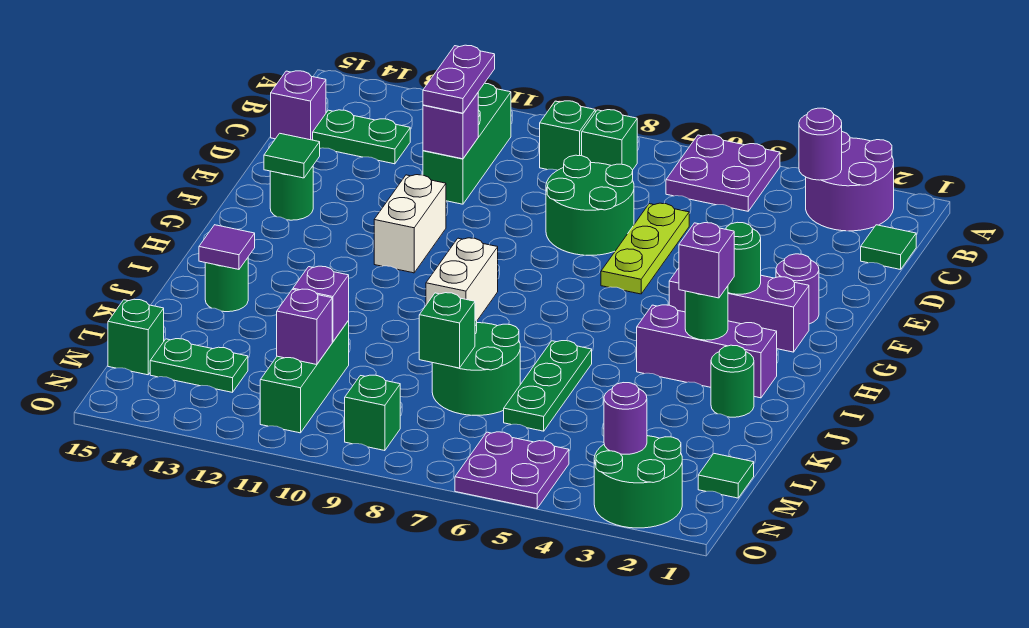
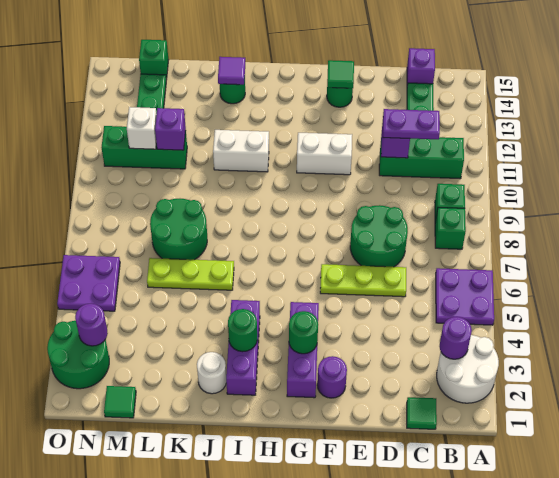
purple round brick A2:B3 level 1 -> white round brick A2:B3 level 1
white brick H9:I9 level 1 -> white brick I11:J11 level 1
purple brick I3 level 3 -> none
green round brick J2 level 1 -> white round brick J2 level 1
green plate J6:L6 level 1 -> lime plate J6:L6 level 1
green brick L8 level 2 -> none
purple brick M11 level 2 -> white brick M11 level 2
green brick N9 level 1 -> none

